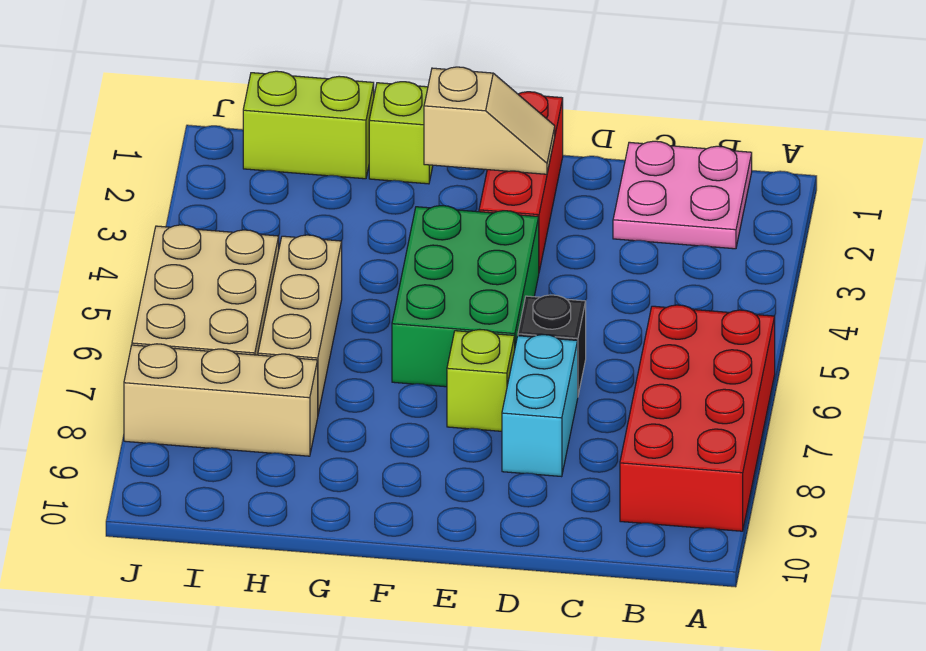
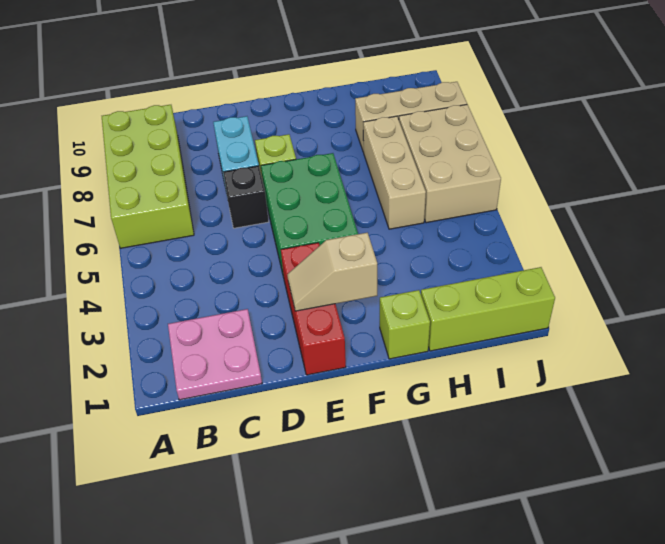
red brick A6:B9 level 1 -> lime brick A6:B9 level 1
lime brick H1:I1 level 1 -> lime brick H1:J1 level 1

